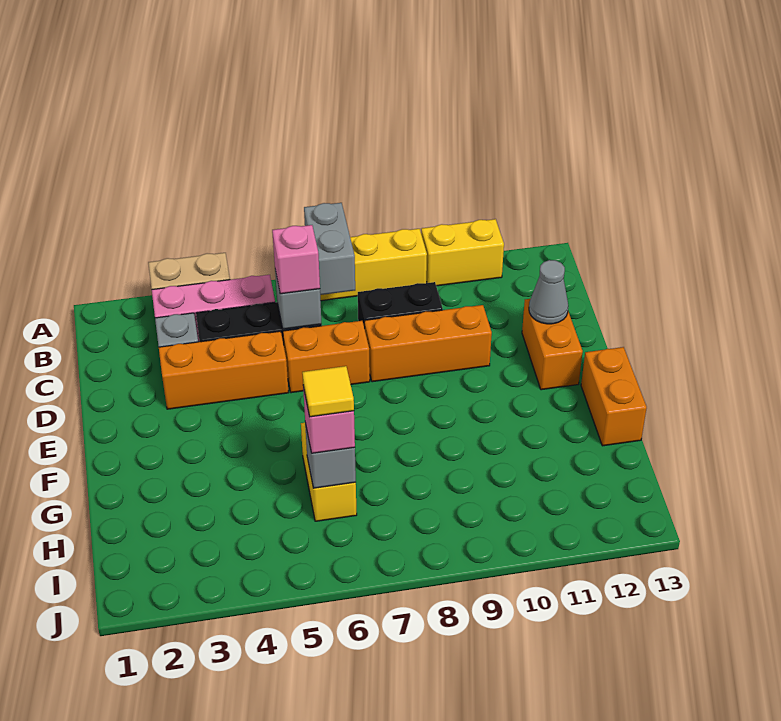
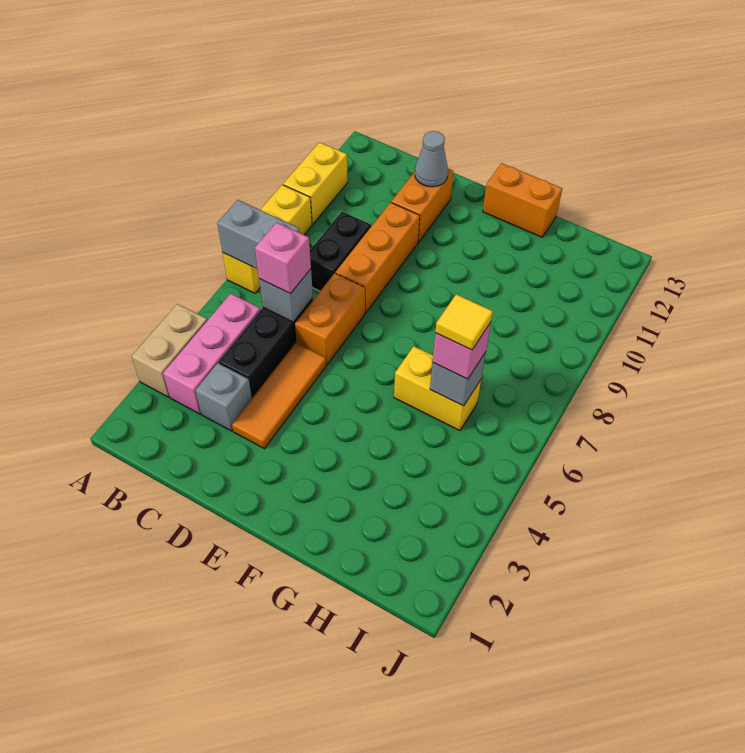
orange brick D3:D5 level 1 -> orange tile D3:D5 level 1
orange brick D12:E12 level 1 -> orange brick D11:D12 level 1

